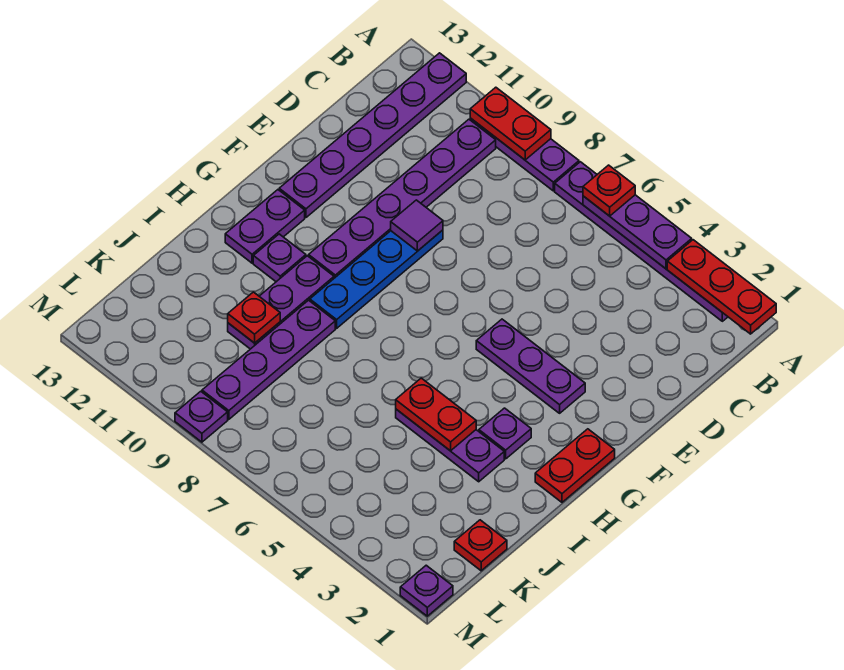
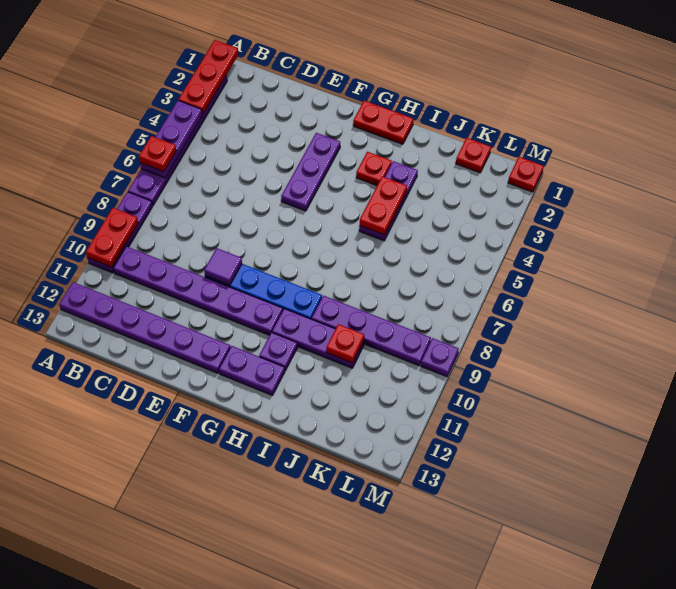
purple plate H3 level 1 -> red plate H3 level 1
purple plate M1 level 1 -> red plate M1 level 1

